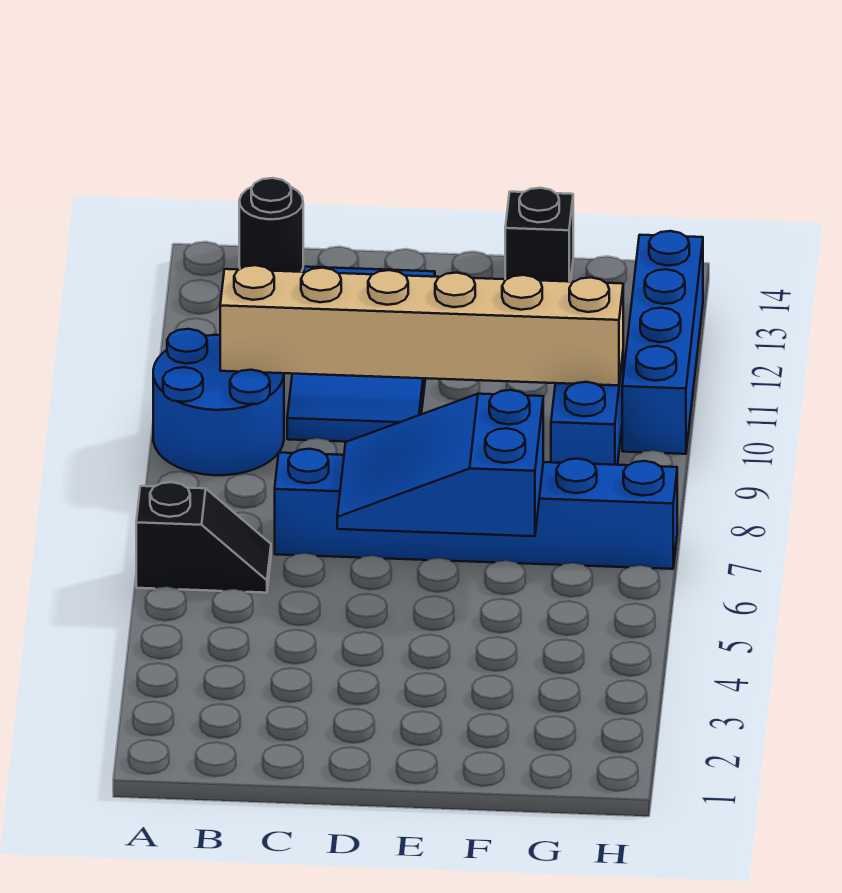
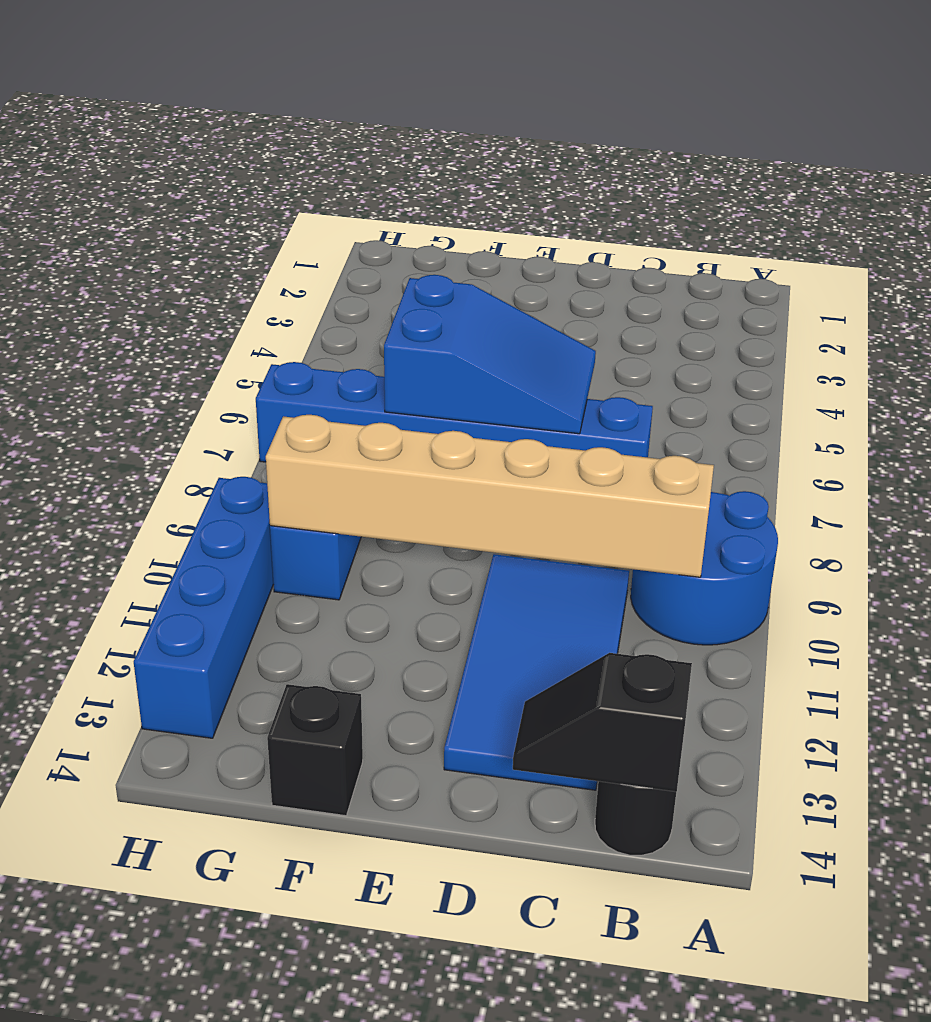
black slope A6:B6 level 1 top A -> black slope B14:C14 level 2 top B

